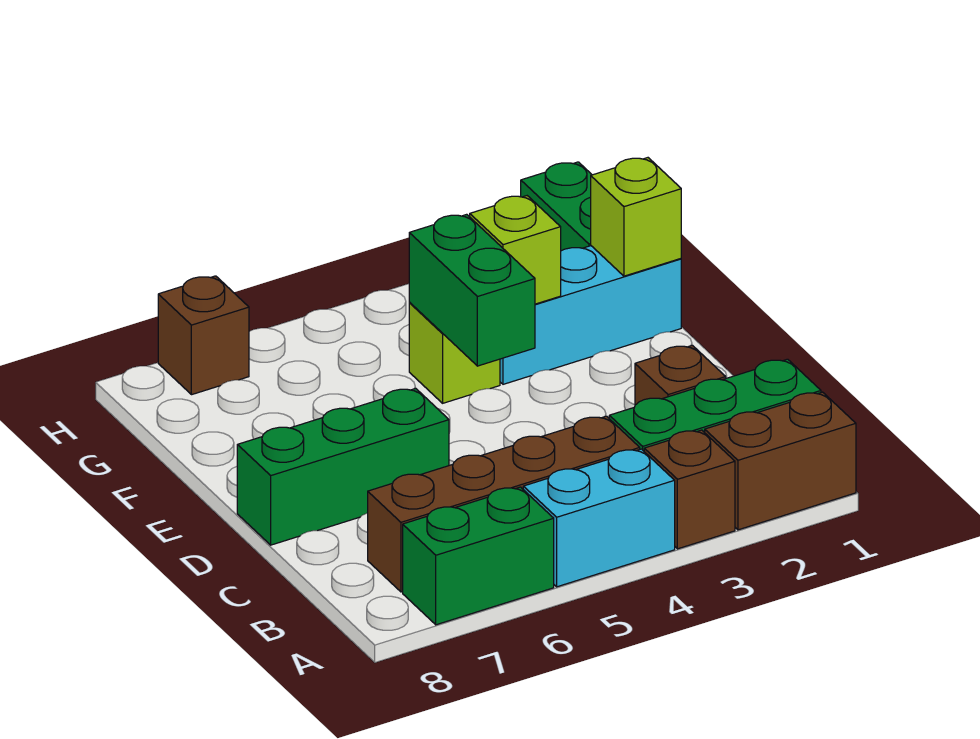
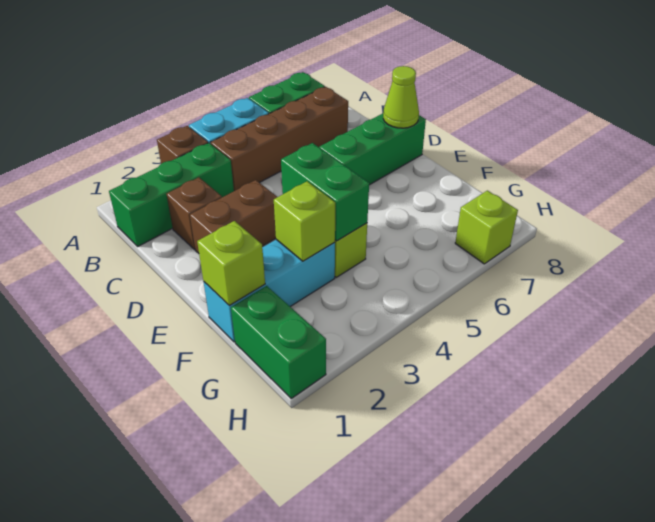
brown brick A1:A2 level 1 -> brown brick D2:D3 level 1
none -> lime cone D8 level 2
brown brick H7 level 1 -> lime brick H7 level 1

